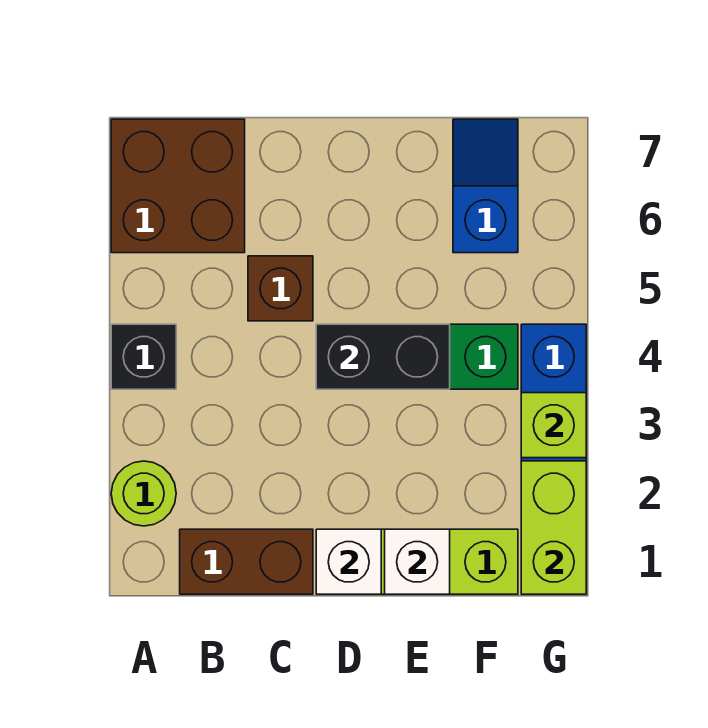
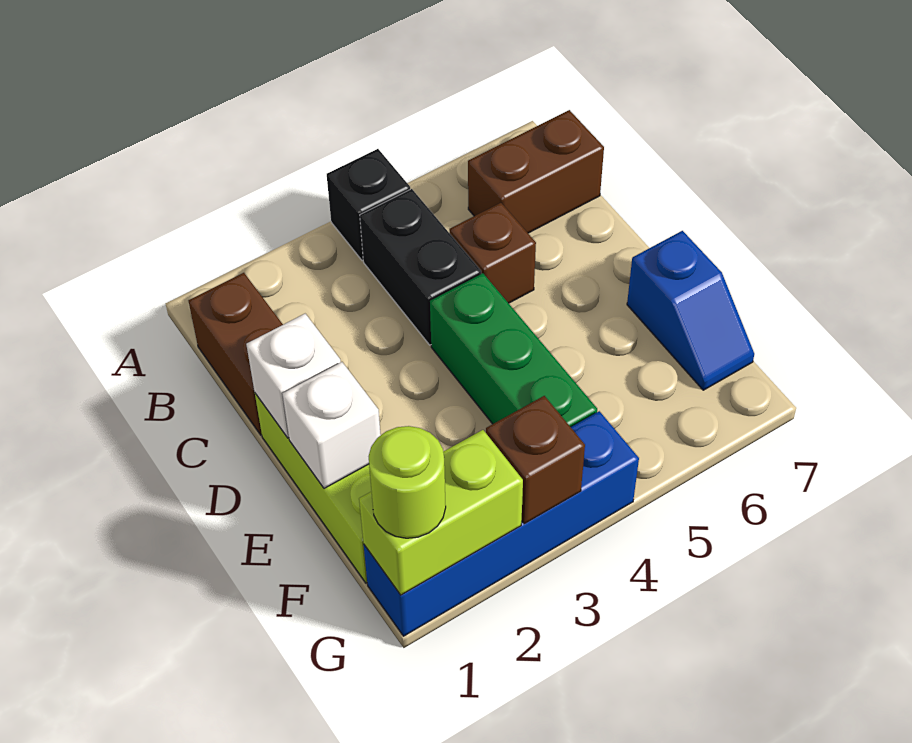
lime round brick A2 level 1 -> lime round brick G1 level 3
brown brick A6:B7 level 1 -> brown brick B6:B7 level 1
black brick D4:E4 level 2 -> black brick B4:C4 level 1
blue slope F6:F7 level 1 top 6 -> blue slope E7:F7 level 1 top E
lime brick G3 level 2 -> brown brick G3 level 2

